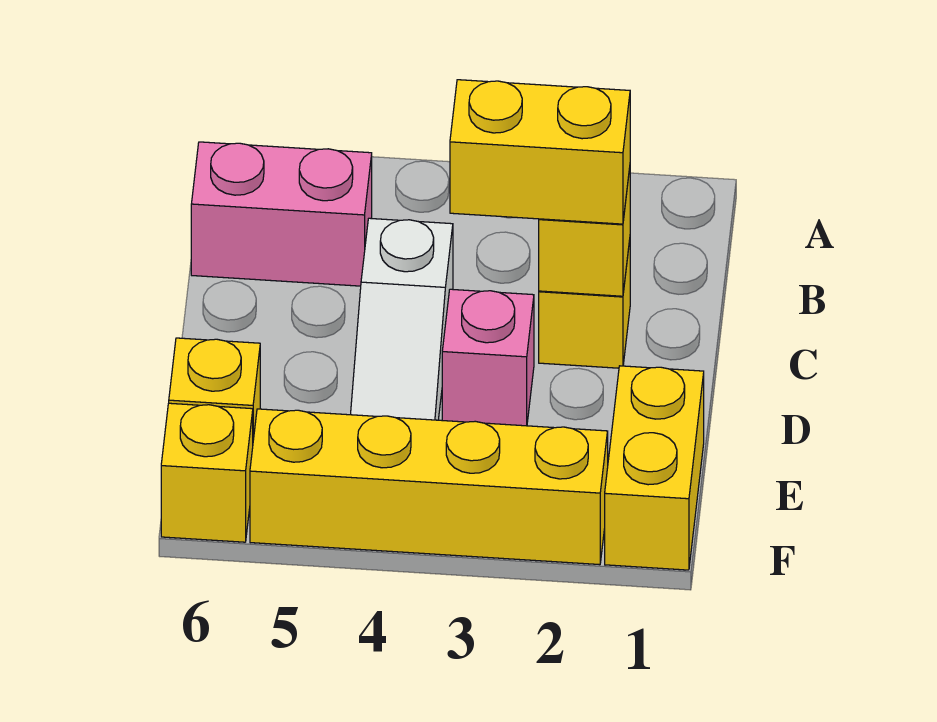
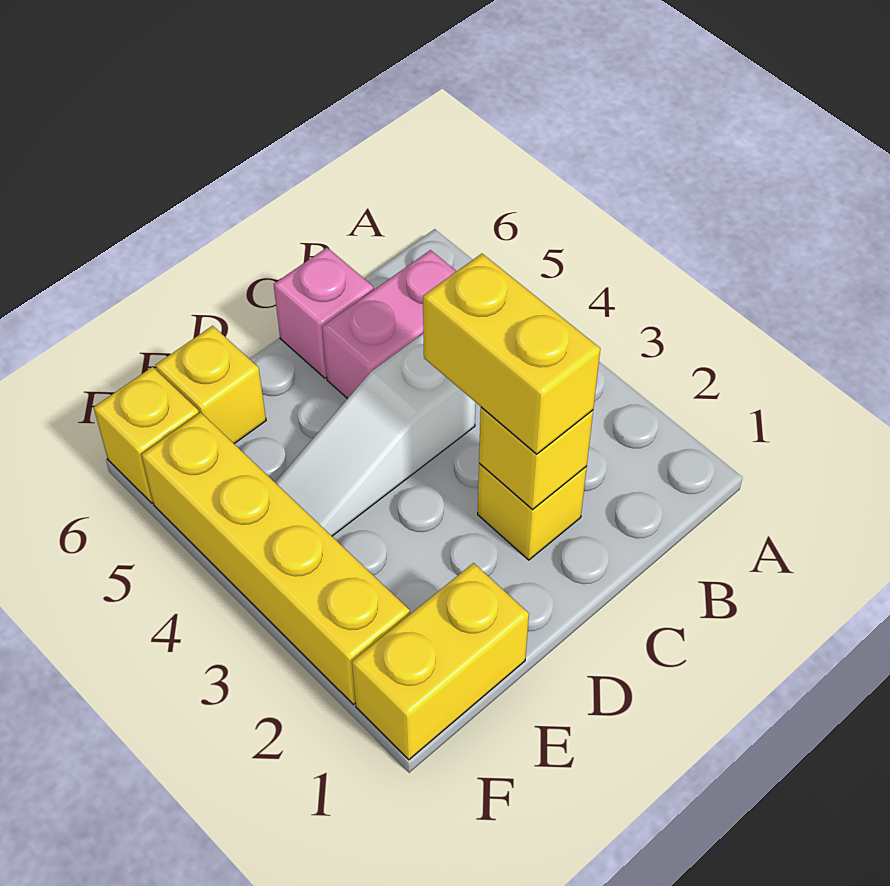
pink brick B5:B6 level 1 -> pink brick B5:C5 level 1
pink brick D3 level 1 -> pink brick C6 level 1

